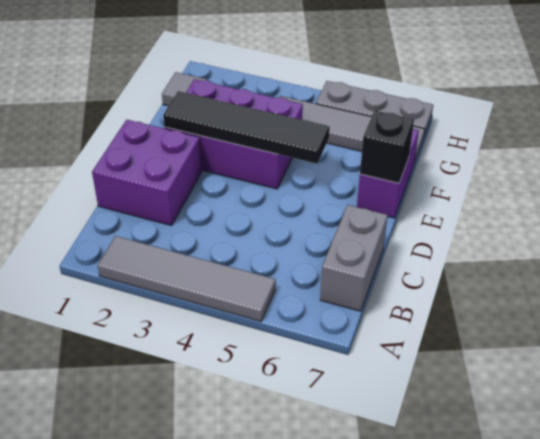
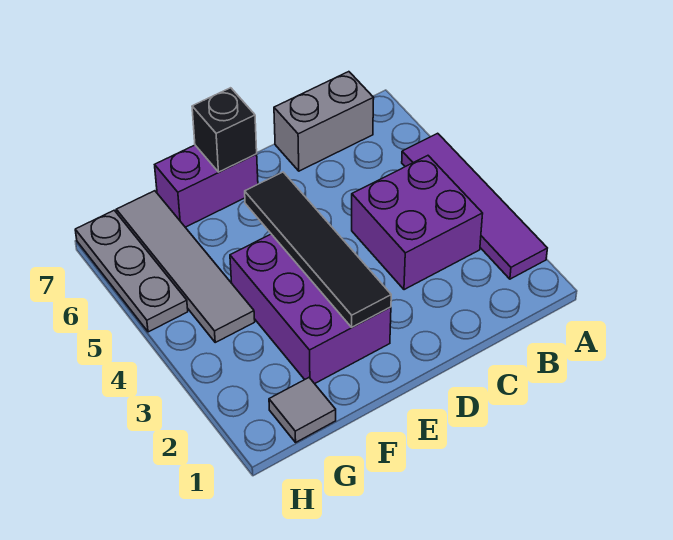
grey tile A2:A5 level 1 -> purple tile A2:A5 level 1
purple brick C1:D2 level 1 -> purple brick B3:C4 level 1

